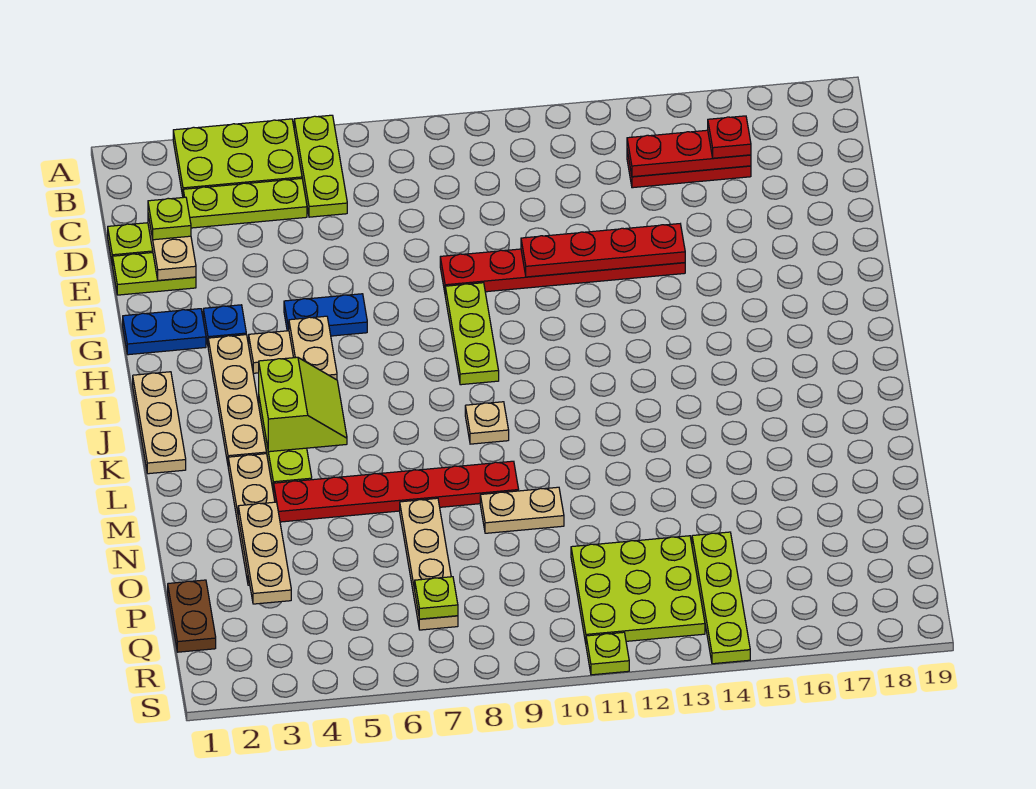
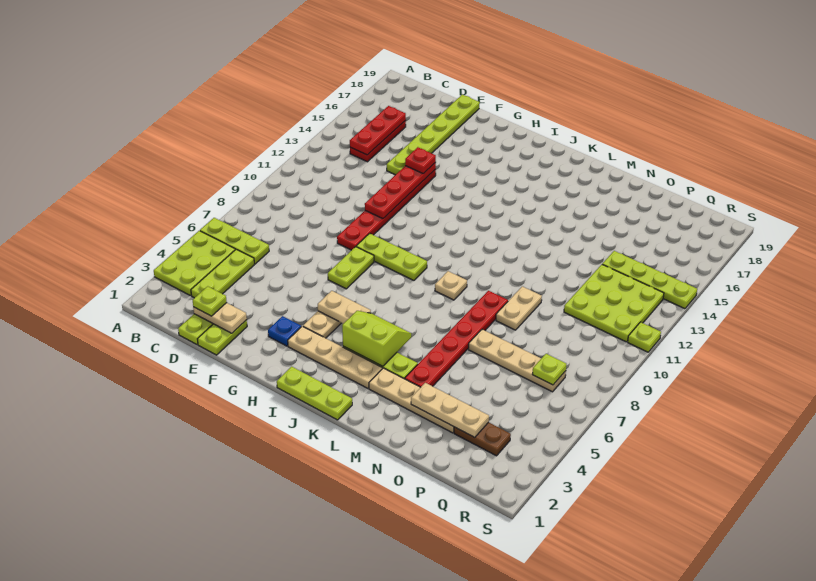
red plate C16 level 3 -> red plate F14 level 3
none -> lime plate E14:E19 level 1
blue plate G1:G2 level 1 -> none
blue plate G5:G6 level 1 -> none
none -> lime plate G7:G8 level 1
tan plate I1:K1 level 1 -> lime plate I1:K1 level 1
brown plate P1:Q1 level 1 -> brown plate P3:Q3 level 1

